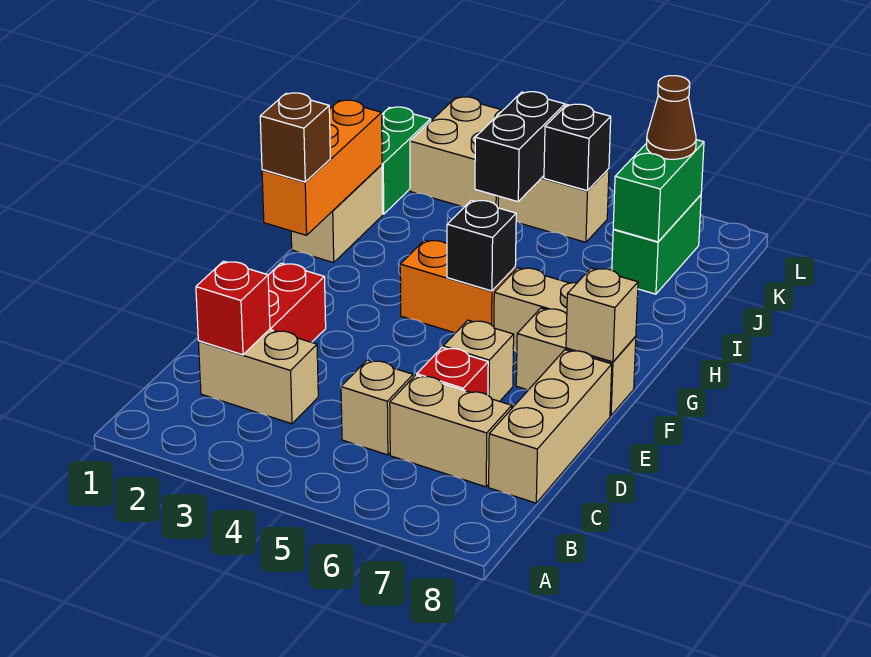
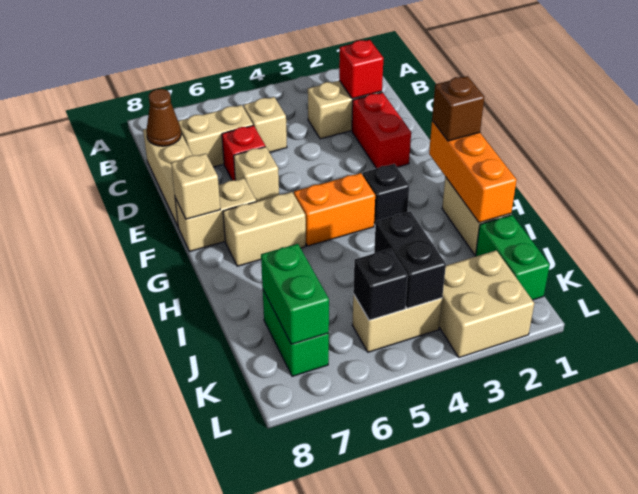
black brick G5 level 2 -> black brick G3 level 1
brown cone K7 level 3 -> brown cone C8 level 2

